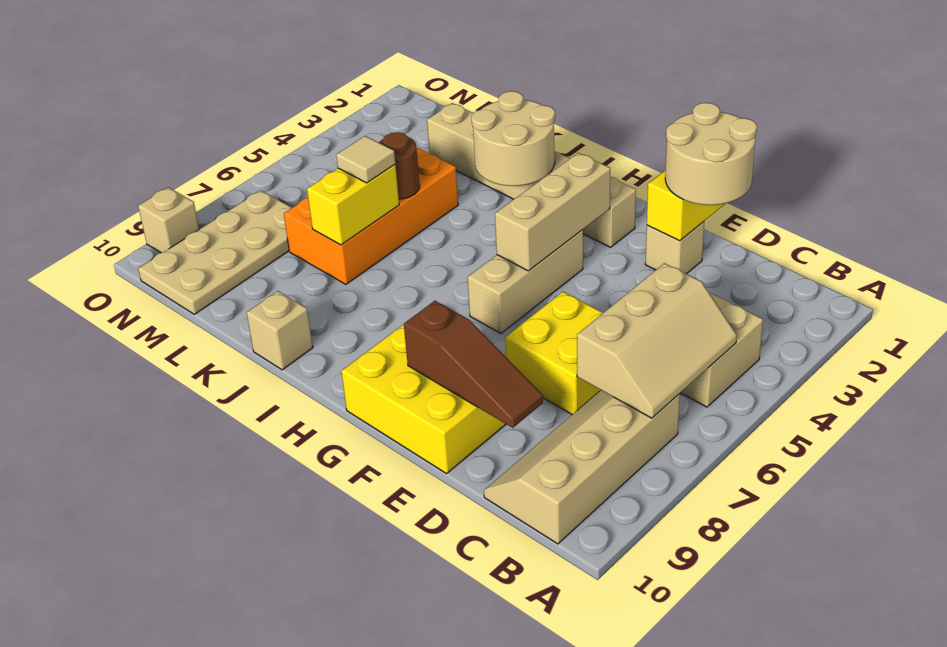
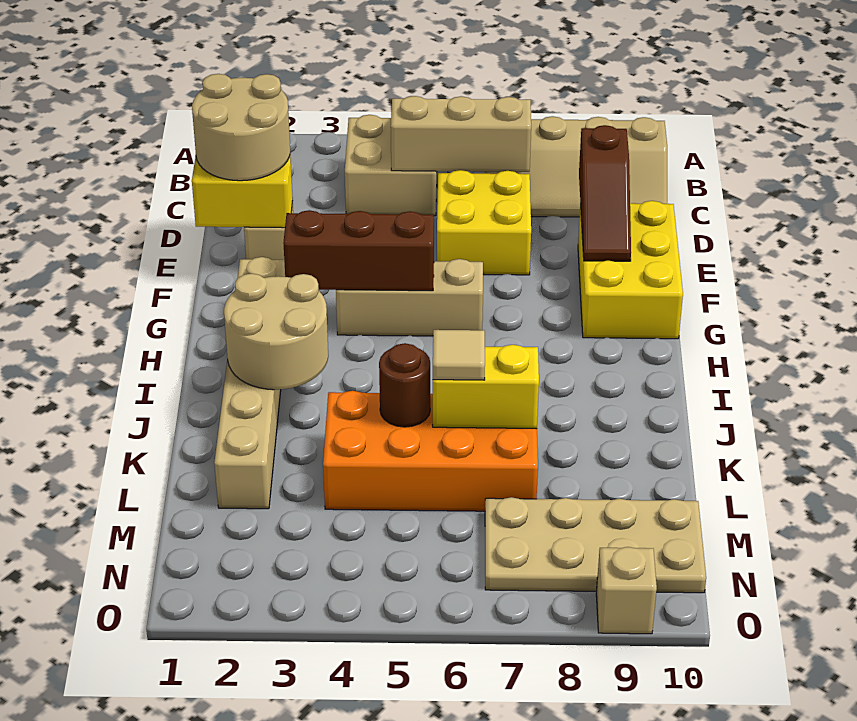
brown slope D9:F9 level 2 top F -> brown slope D9:F9 level 2 top D
tan brick G3:G5 level 2 -> brown brick G3:G5 level 2
tan brick J10 level 1 -> none

